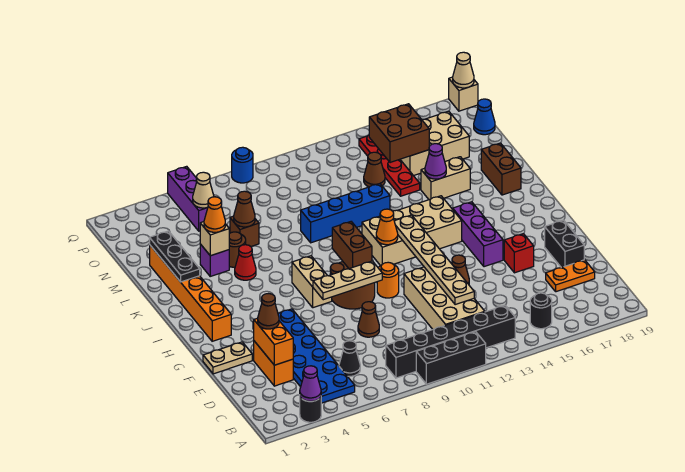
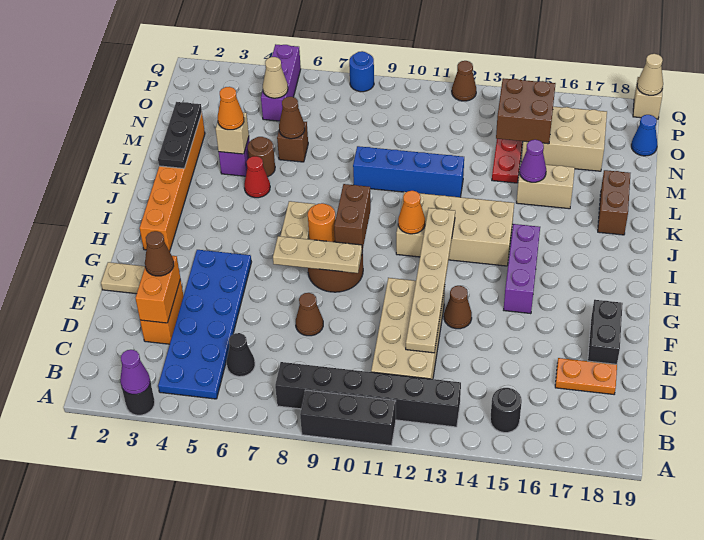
red brick F16 level 1 -> none
orange round brick G10 level 1 -> orange round brick H8 level 2
brown cone N13 level 1 -> brown cone Q12 level 1

